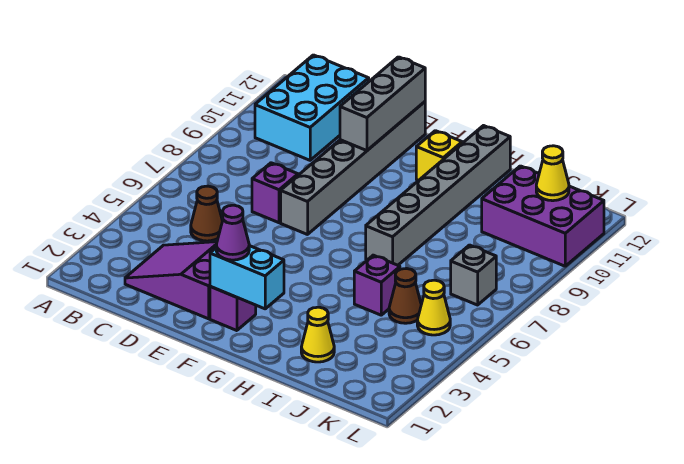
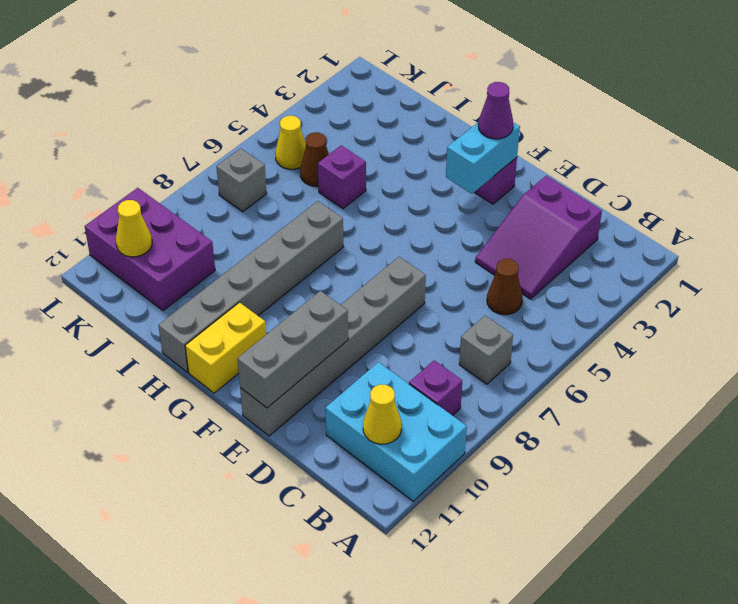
none -> grey brick B7 level 1
cyan brick B10:C12 level 1 -> cyan brick A10:C11 level 1
purple slope C2:E3 level 1 top E -> purple slope C2:D4 level 1 top 2
purple brick D7 level 1 -> purple brick B9 level 1
cyan brick F2:G2 level 2 -> cyan brick F2:F3 level 2
yellow brick G11 level 1 -> yellow brick G11:G12 level 1
yellow cone I2 level 1 -> yellow cone B11 level 2

